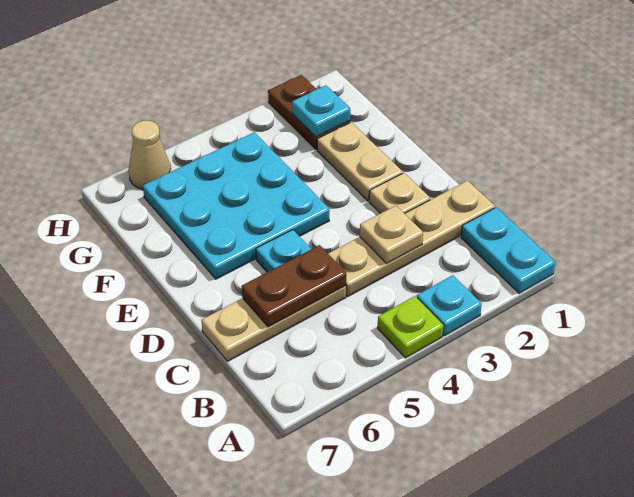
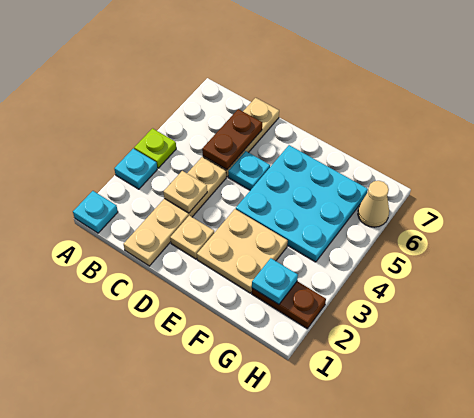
cyan plate A1:B1 level 1 -> cyan plate A1 level 1
tan plate E2:F2 level 1 -> tan plate E2:F3 level 1

